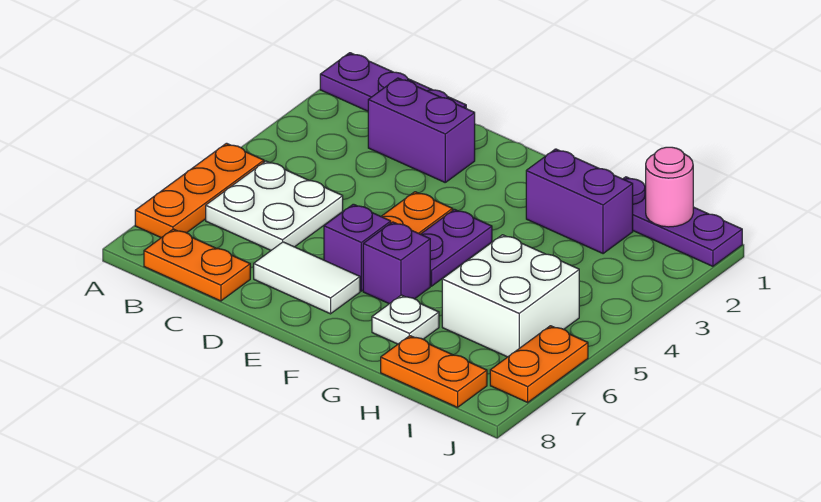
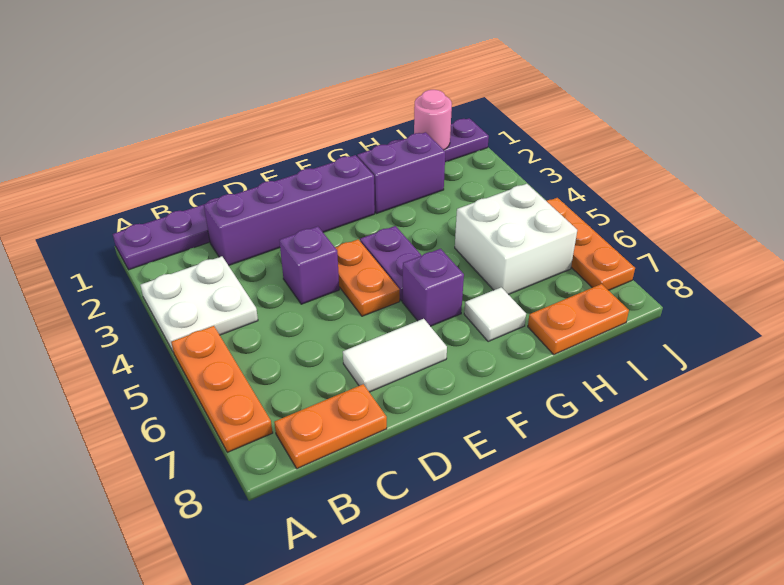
white plate B5:C6 level 1 -> white plate A3:B4 level 1
purple brick C2:D2 level 1 -> purple brick C2:F2 level 1
purple brick E6 level 1 -> purple brick D4 level 1
white plate G7 level 1 -> white tile G7 level 1
orange plate J6:J7 level 1 -> orange plate J5:J7 level 1

